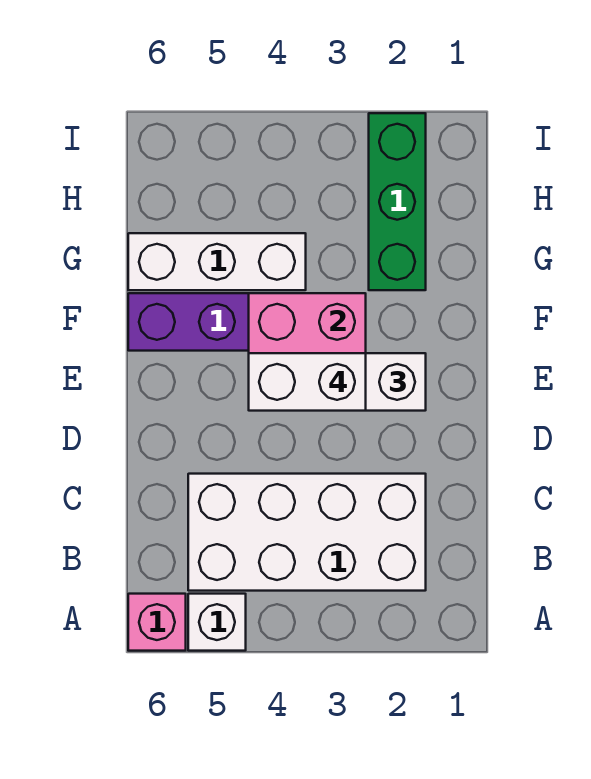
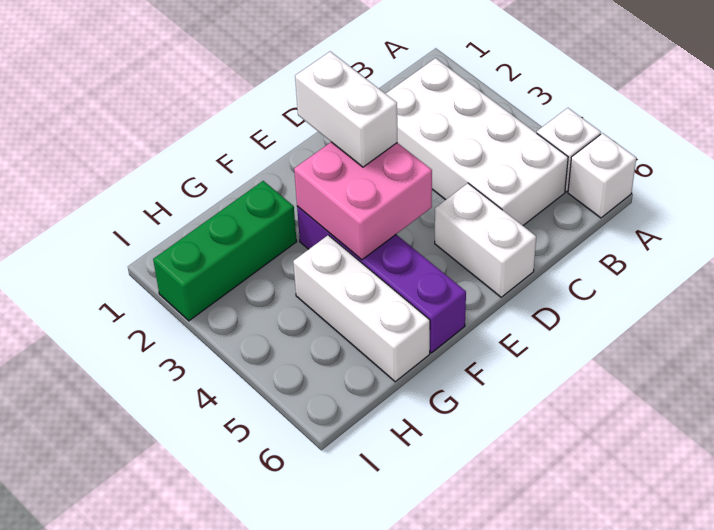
pink brick A6 level 1 -> white brick A6 level 1
white brick E3:E4 level 4 -> white brick D5:D6 level 1

